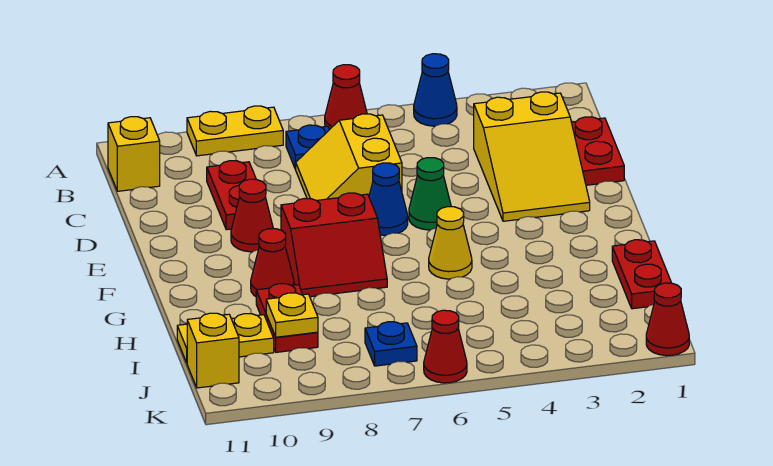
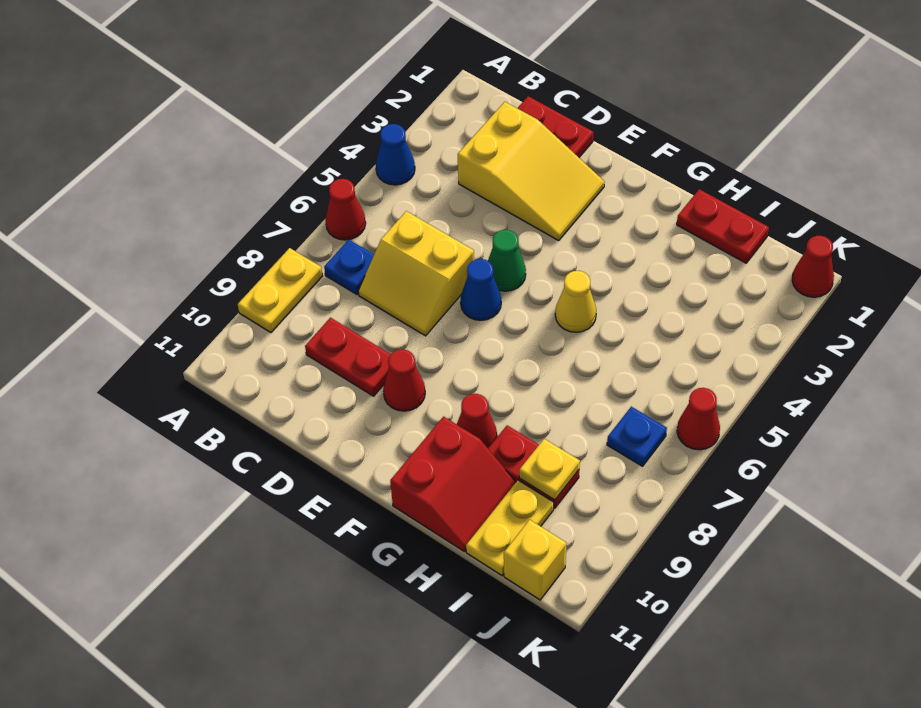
yellow brick B11 level 1 -> none
red slope F7:G8 level 1 top F -> red slope G10:H11 level 1 top G

